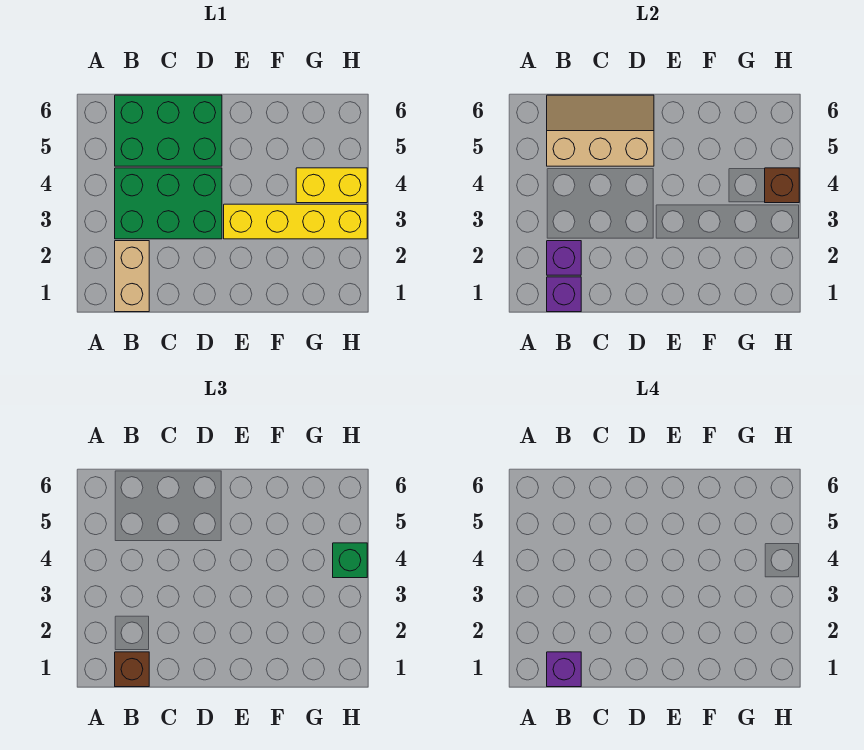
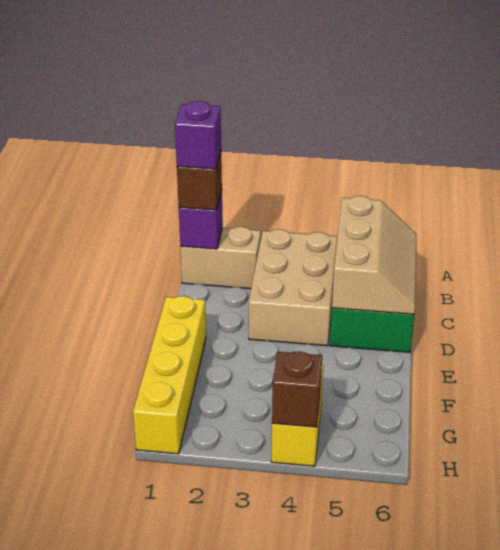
purple brick B2 level 2 -> none
green brick B3:D4 level 1 -> tan brick B3:D4 level 1
yellow brick E3:H3 level 1 -> yellow brick E1:H1 level 1
green brick H4 level 3 -> none

